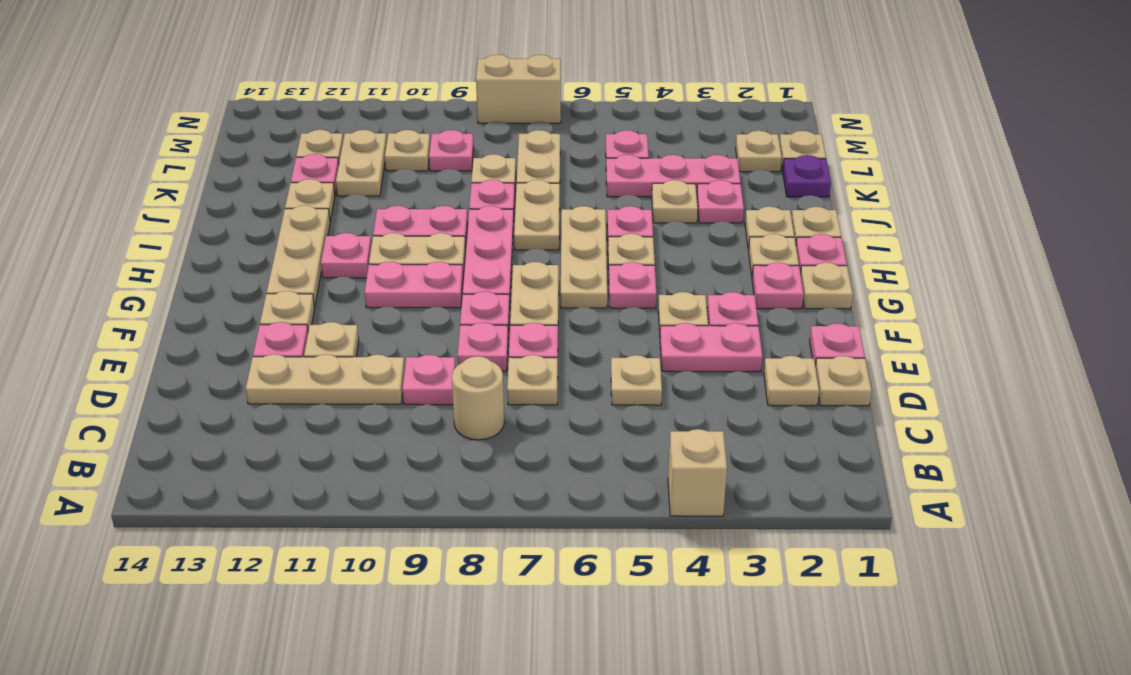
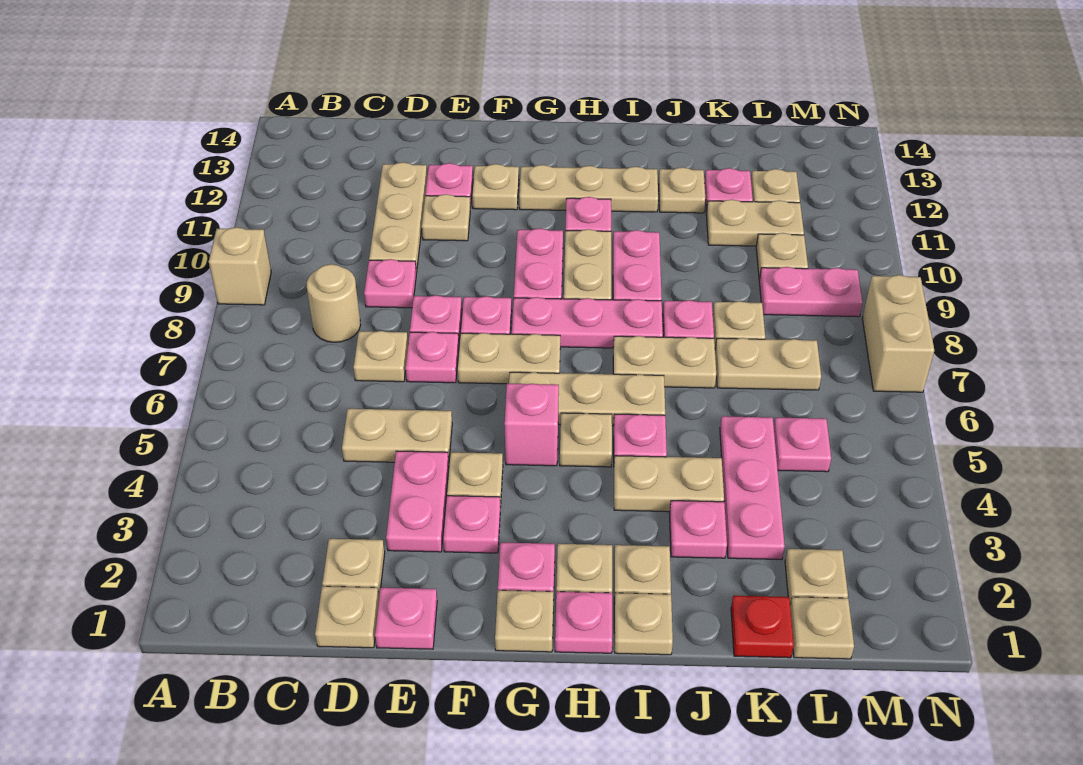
tan brick A4 level 1 -> tan brick A9 level 1
tan plate D5 level 1 -> tan plate D5:E5 level 1
pink plate G5 level 1 -> pink brick G5 level 1
tan plate J4 level 1 -> tan plate I4:J4 level 1
purple plate K1 level 1 -> red plate K1 level 1
pink plate L9 level 1 -> pink plate L9:M9 level 1

